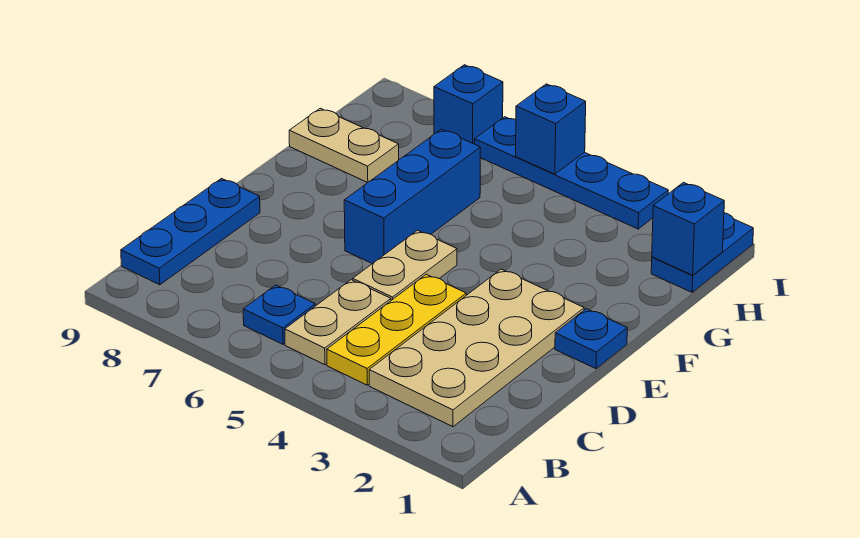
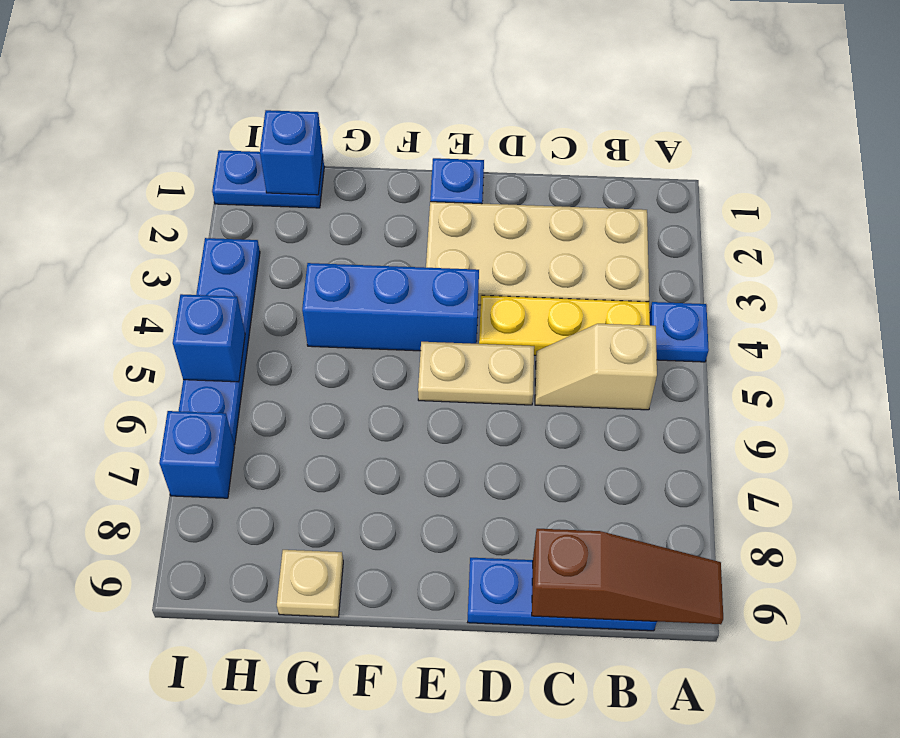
none -> brown slope A9:C9 level 2 top C
tan plate B5:C5 level 1 -> tan slope B5:C5 level 1 top B
blue plate B6 level 1 -> blue plate A4 level 1
blue brick E6:G6 level 1 -> blue brick E4:G4 level 1
tan plate G8:G9 level 1 -> tan plate G9 level 1

